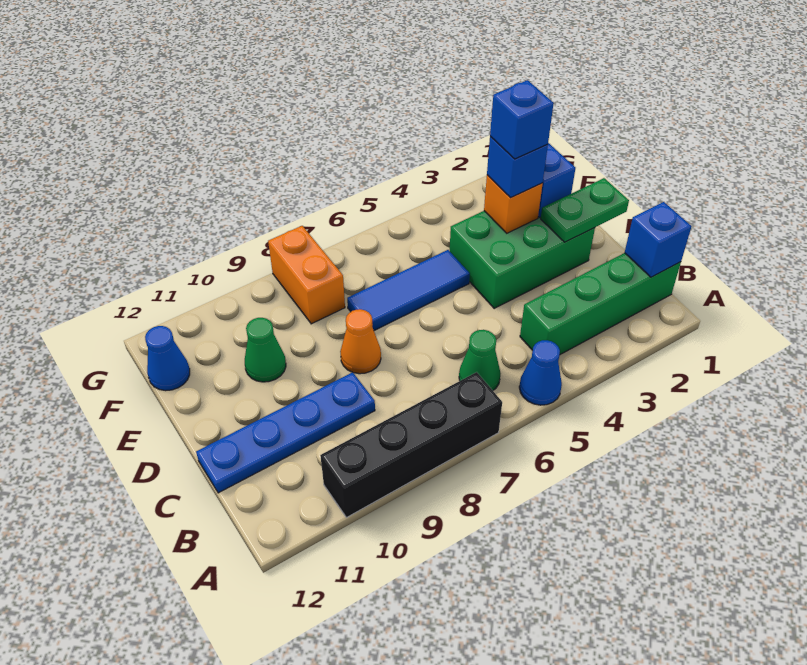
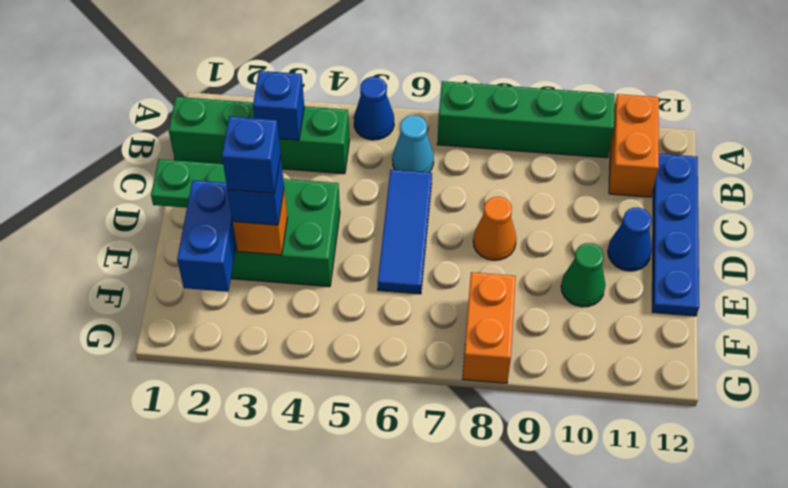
black brick A7:A10 level 1 -> green brick A7:A10 level 1
none -> orange brick A11:B11 level 1
blue brick B1 level 2 -> blue brick B3 level 2
green cone B6 level 1 -> cyan cone B6 level 1
blue plate C9:C12 level 1 -> blue plate B12:E12 level 1
blue tile E5:E7 level 1 -> blue tile C6:E6 level 1
blue cone F12 level 1 -> blue cone D11 level 1

